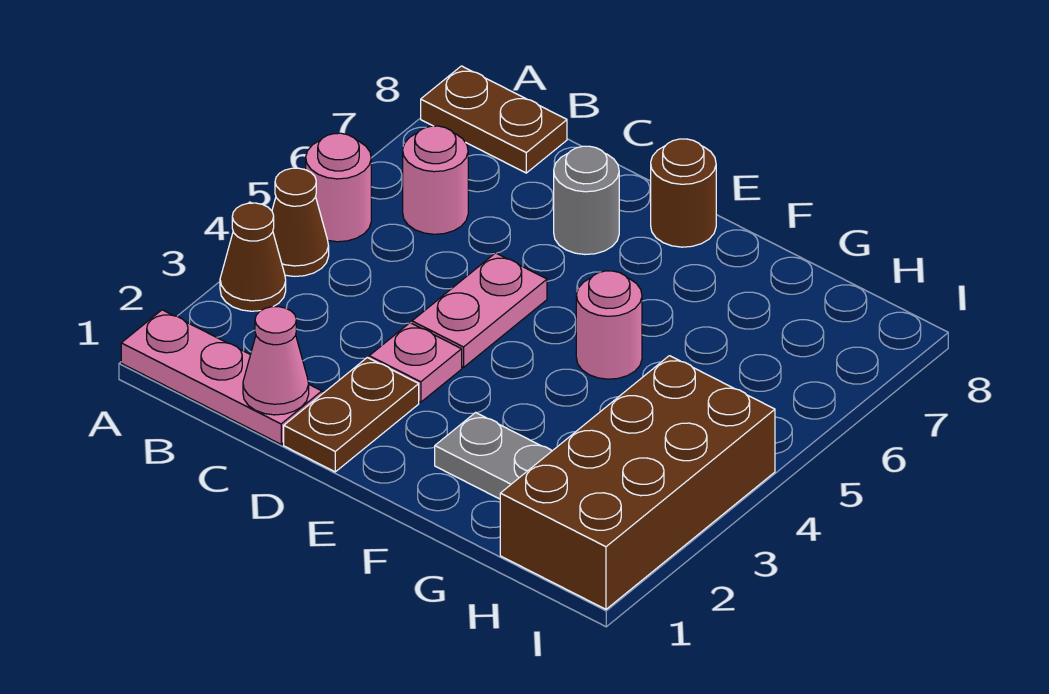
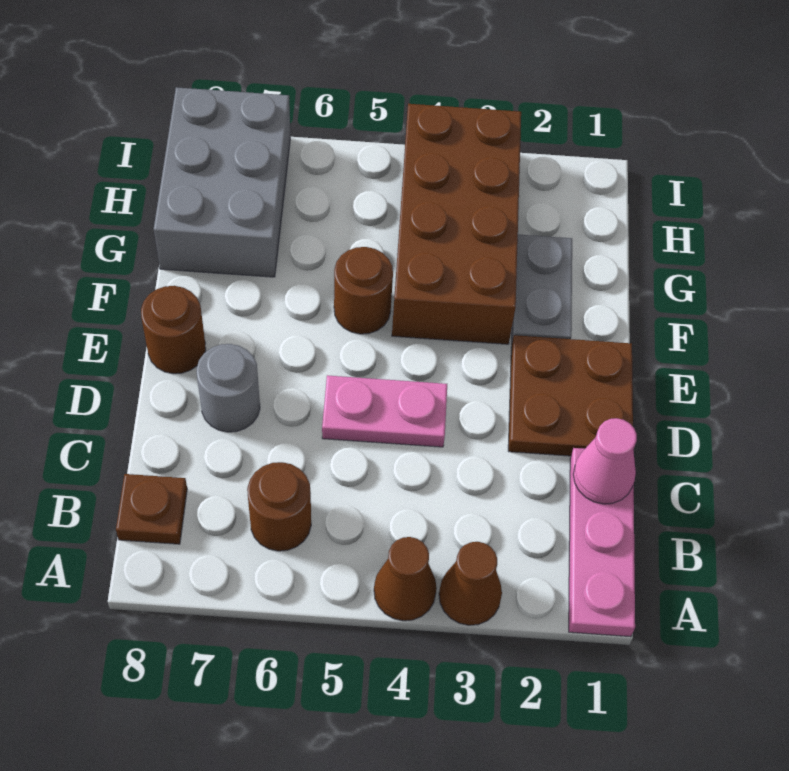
pink round brick A5 level 1 -> none
brown plate A8:B8 level 1 -> brown plate B8 level 1
pink round brick B6 level 1 -> brown round brick B6 level 1
brown plate D1:D2 level 1 -> brown plate D1:E2 level 1
pink plate D3 level 1 -> none
pink round brick F5 level 1 -> brown round brick F5 level 1
none -> grey brick G7:I8 level 1
brown brick H1:I4 level 1 -> brown brick F3:I4 level 1

